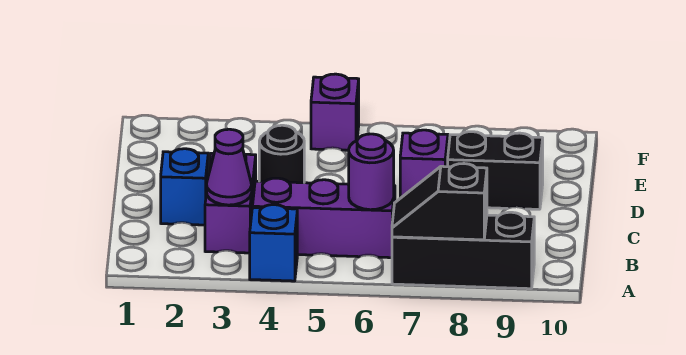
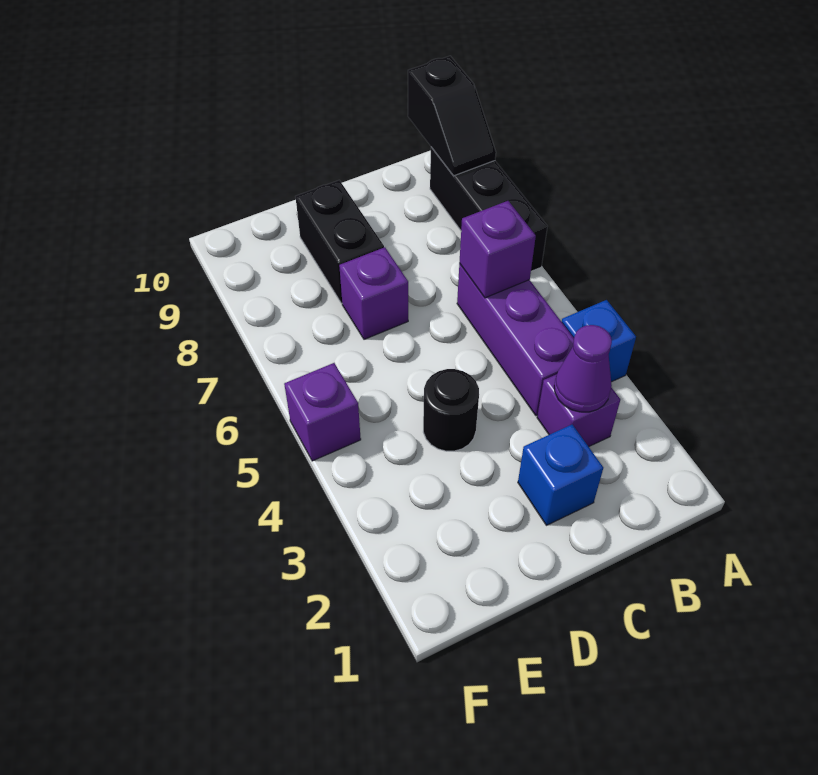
black slope A7:A8 level 2 top 8 -> black slope A9:A10 level 2 top 10
purple brick B3:C3 level 1 -> purple brick B3 level 1
purple round brick B6 level 2 -> purple brick B6 level 2

